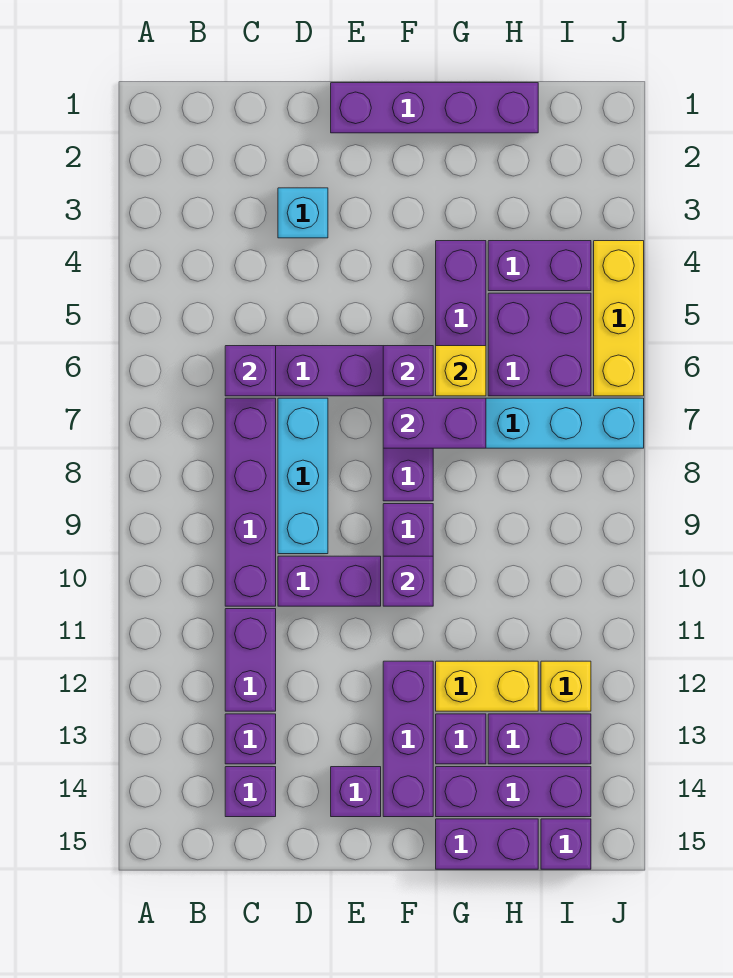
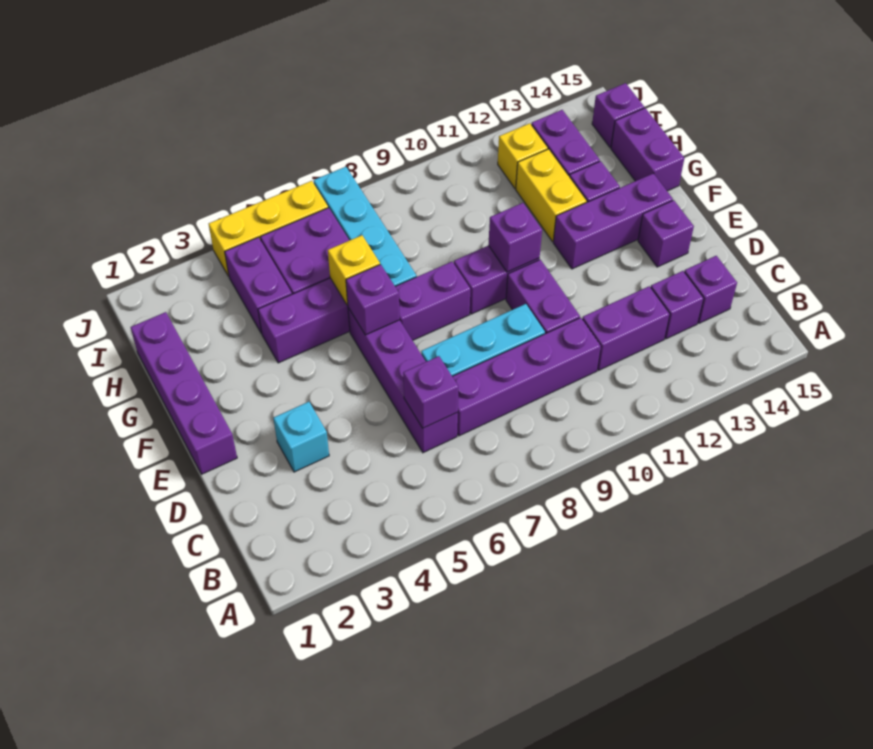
purple brick F7:G7 level 2 -> none
purple brick G14:I14 level 1 -> none

